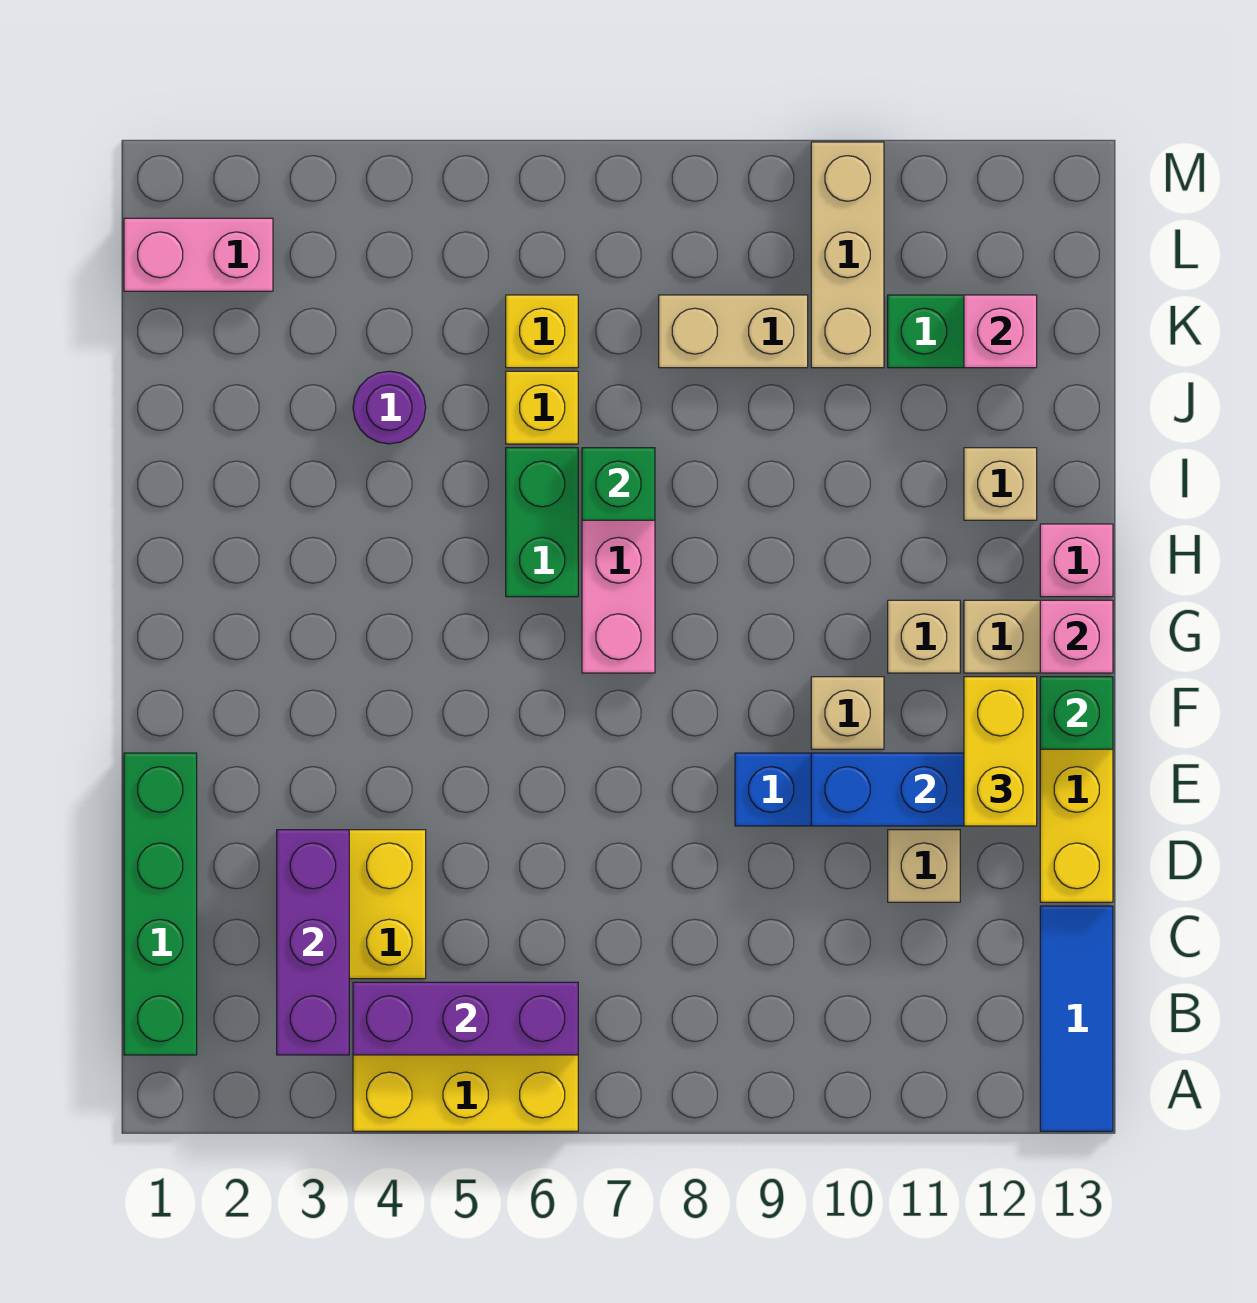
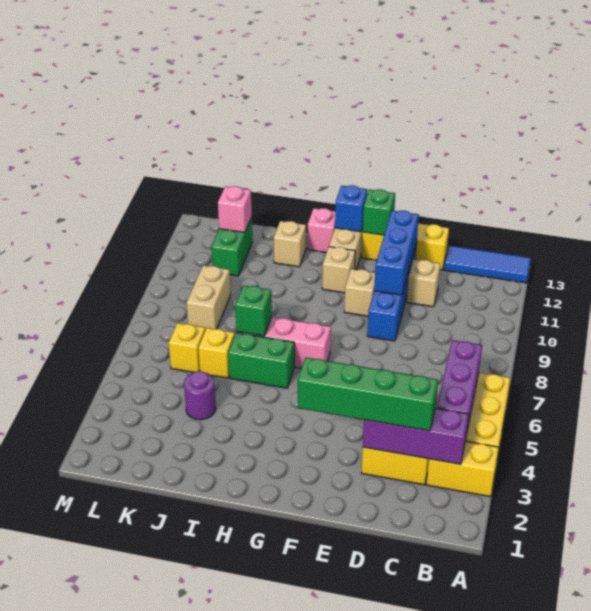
green brick B1:E1 level 1 -> green brick C3:F3 level 3
yellow brick E12:F12 level 3 -> yellow brick A3:B3 level 1
pink brick G13 level 2 -> blue brick G13 level 2
tan brick K10:M10 level 1 -> none
pink brick L1:L2 level 1 -> none

